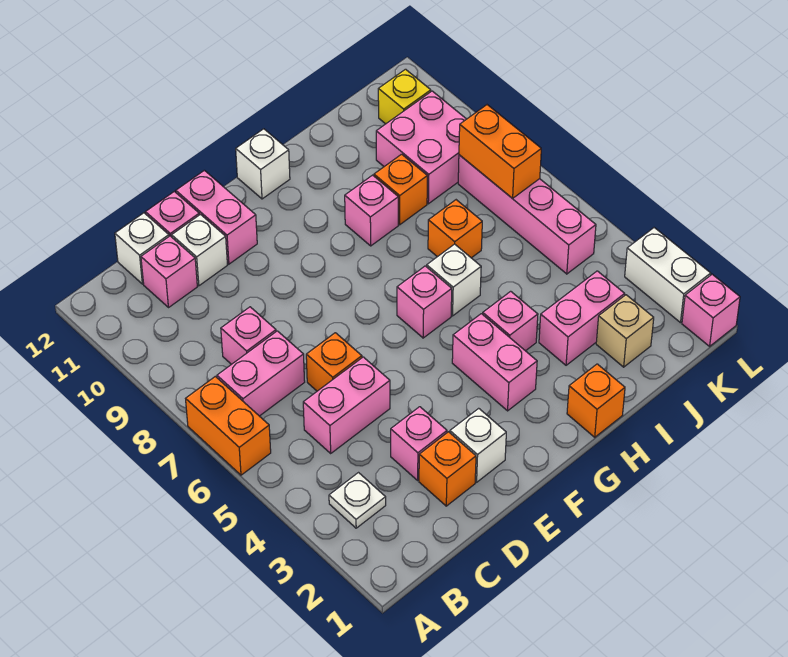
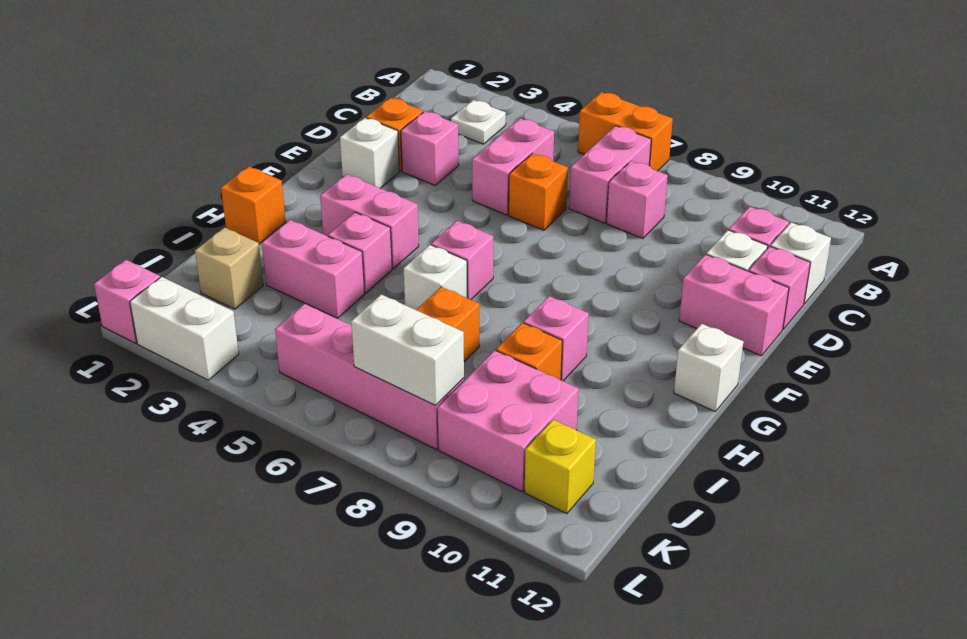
pink brick I3:J3 level 1 -> pink brick I3:I4 level 1
orange brick K7:K8 level 2 -> white brick K7:K8 level 2

